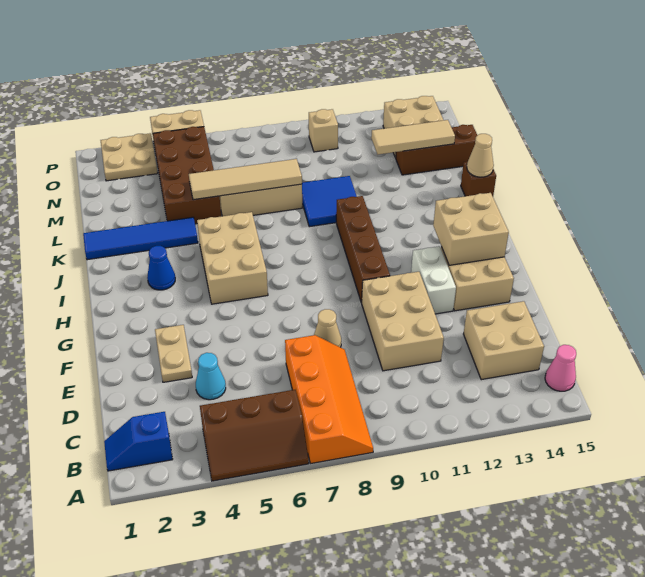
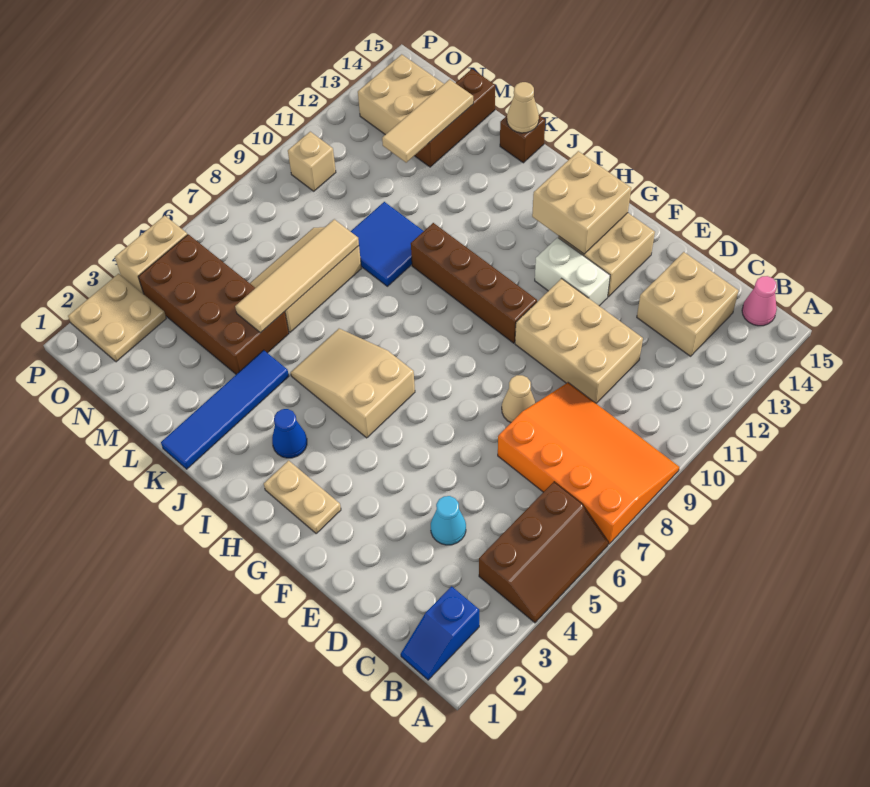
orange slope A7:D8 level 1 top 7 -> orange slope A7:D9 level 1 top 7
tan plate E3:F3 level 1 -> tan plate G2:H2 level 1
tan brick H5:J6 level 1 -> tan slope H5:J6 level 1 top H

